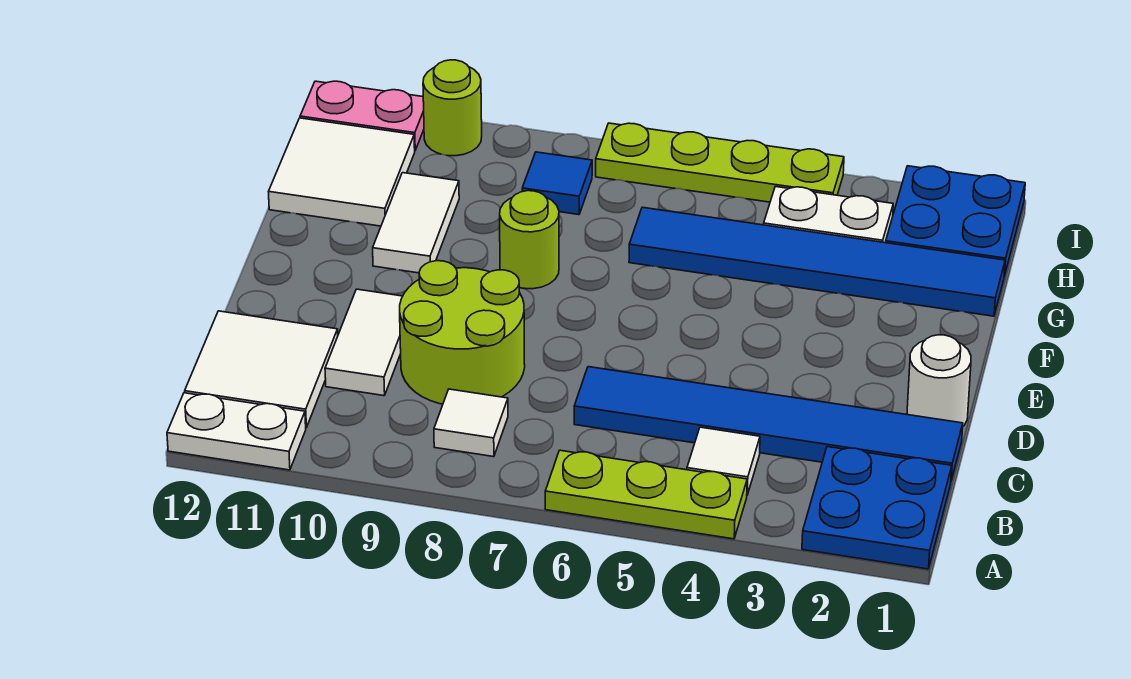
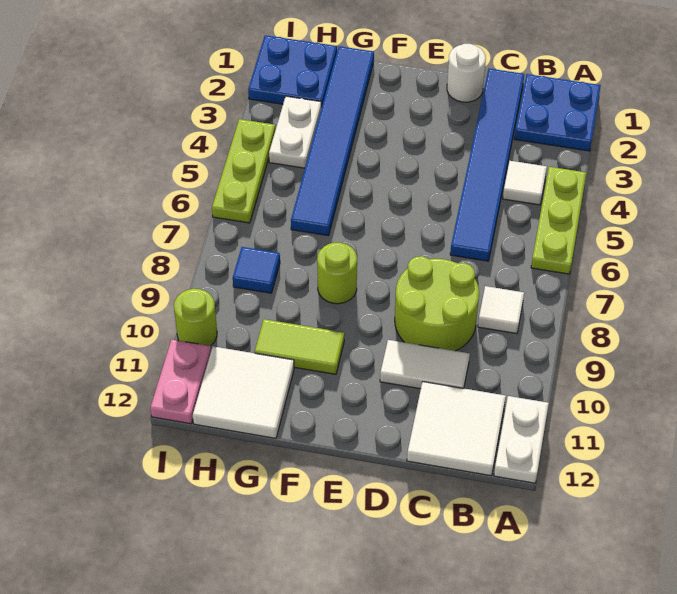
white tile F10:G10 level 1 -> lime tile F10:G10 level 1
lime plate I4:I7 level 1 -> lime plate I4:I6 level 1

